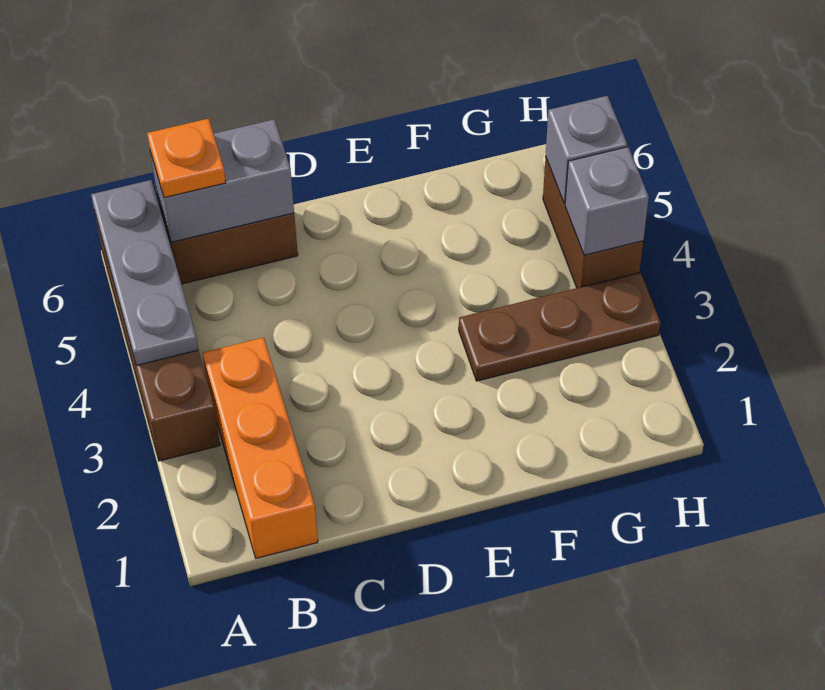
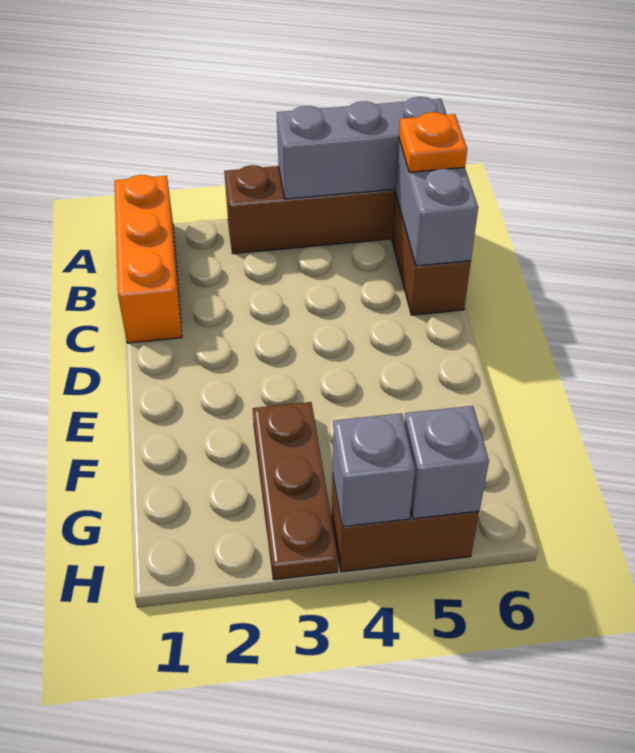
grey plate A4:A6 level 2 -> grey brick A4:A6 level 2
orange brick B1:B3 level 1 -> orange brick A1:C1 level 1

